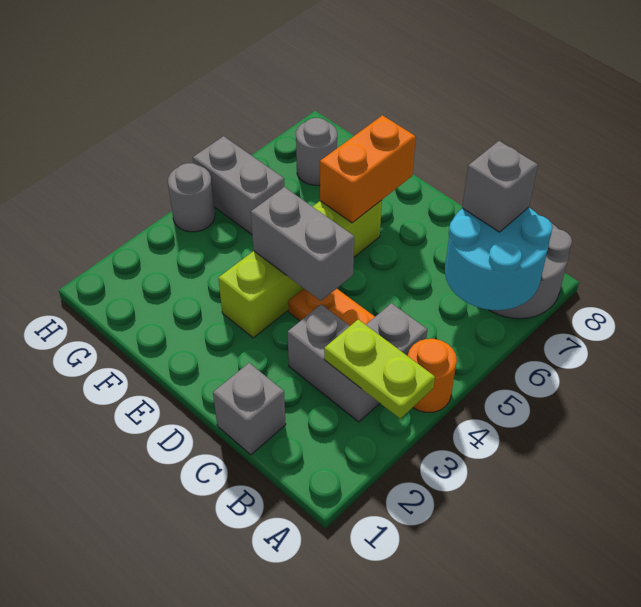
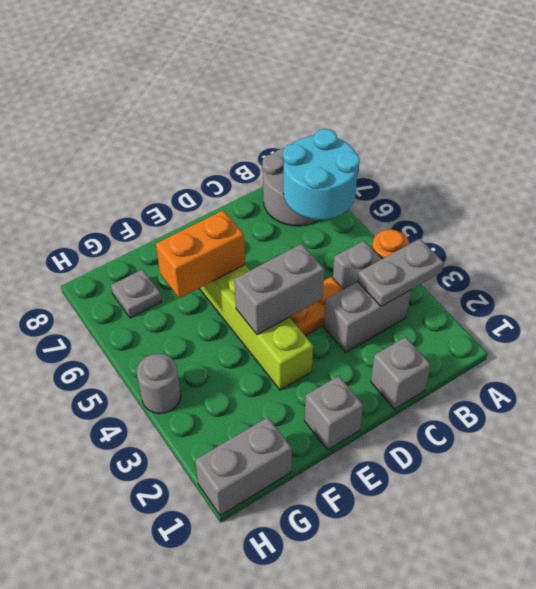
lime plate A3:B3 level 2 -> grey plate A3:B3 level 2
grey brick B7 level 3 -> grey brick E1 level 1
orange brick E6:E7 level 2 -> orange brick E6:F6 level 2
grey brick G5:H5 level 1 -> grey brick G1:H1 level 1
grey round brick G7 level 1 -> grey plate G7 level 1

